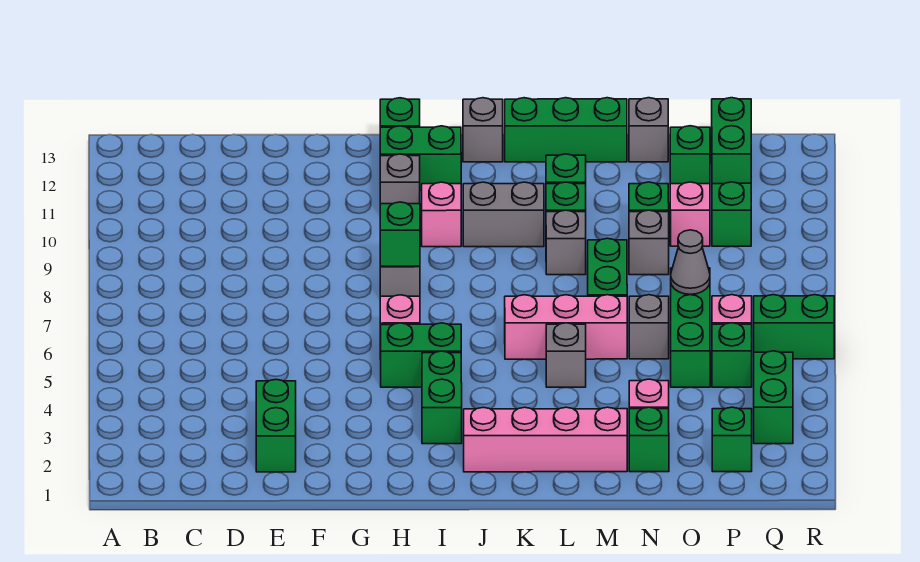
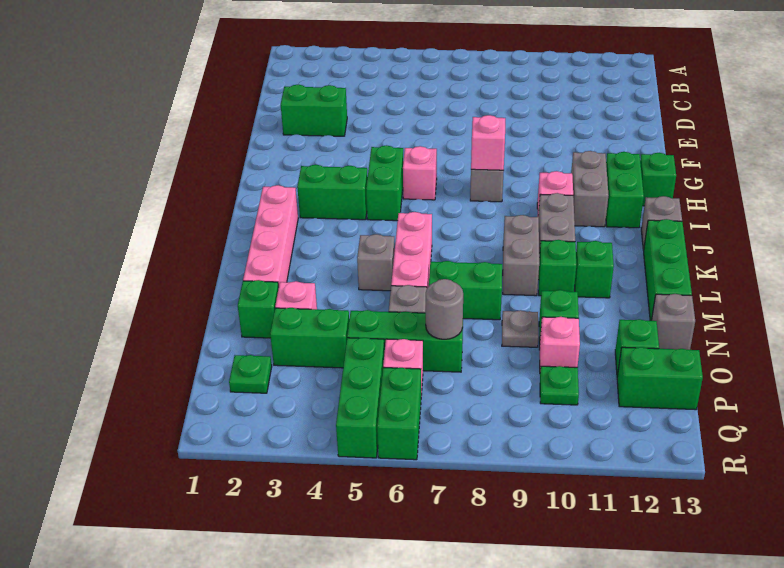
green brick H8 level 2 -> pink brick H8 level 2
grey brick H11 level 1 -> grey brick H11:I11 level 1
grey brick L9 level 1 -> grey brick K9:L9 level 1
grey brick N9 level 1 -> grey plate N9 level 1
grey cone O7 level 2 -> grey round brick O7 level 2
green brick P2 level 1 -> green plate P2 level 1
green brick P5 level 1 -> green brick P5:R5 level 1
green brick P10 level 1 -> green plate P10 level 1
green brick Q3:Q4 level 1 -> green brick O3:O4 level 1

